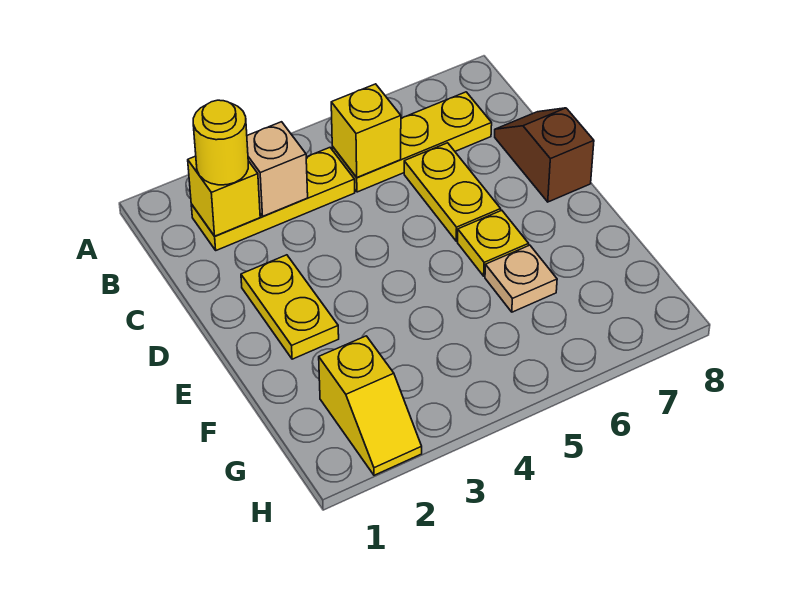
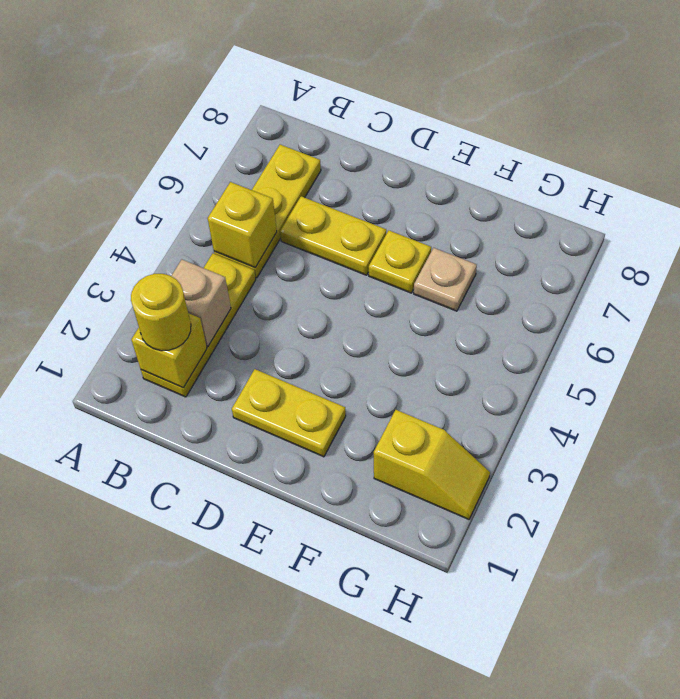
brown slope C8:D8 level 1 top D -> none

